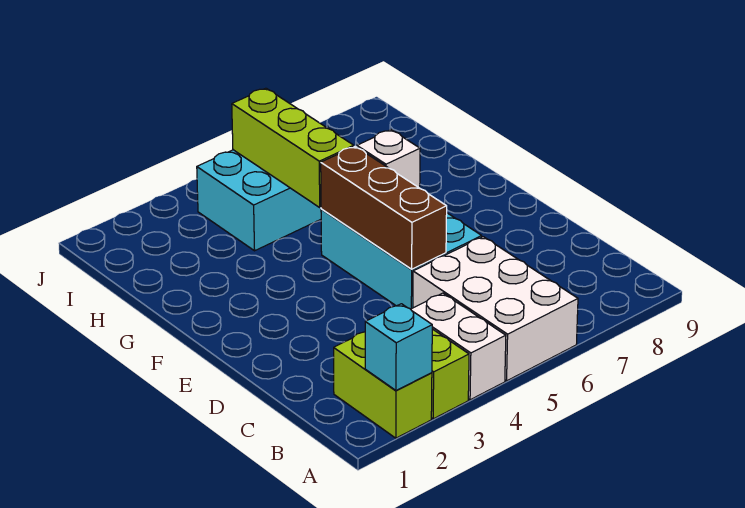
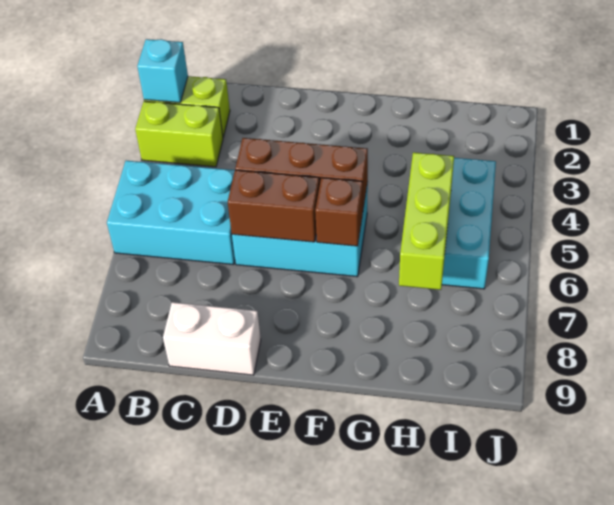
white brick A4:B4 level 1 -> white brick C9:D9 level 1
white brick A5:C6 level 1 -> cyan brick A5:C6 level 1
none -> brown brick D6:E6 level 2
white brick F6 level 2 -> brown brick F6 level 2
lime brick G5:I5 level 2 -> lime brick H5:H7 level 2

